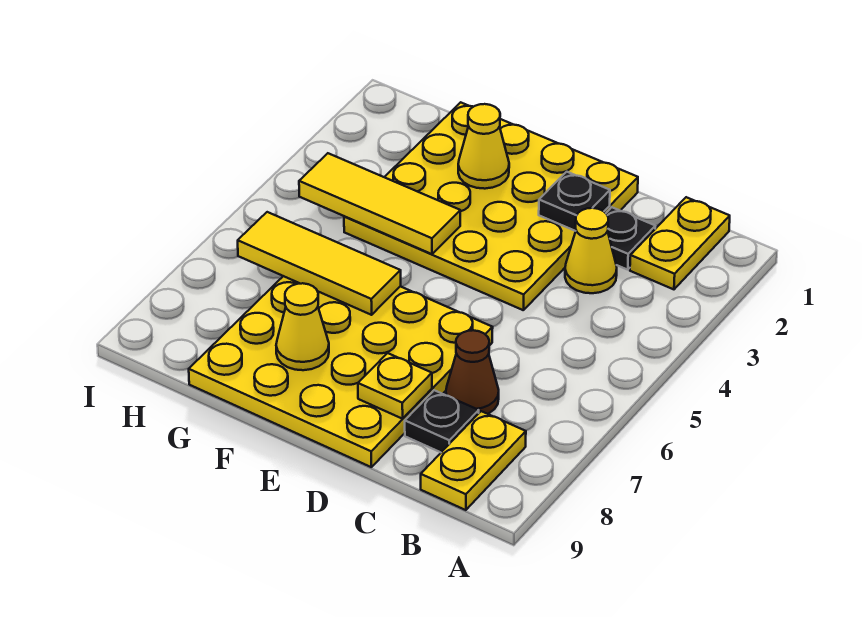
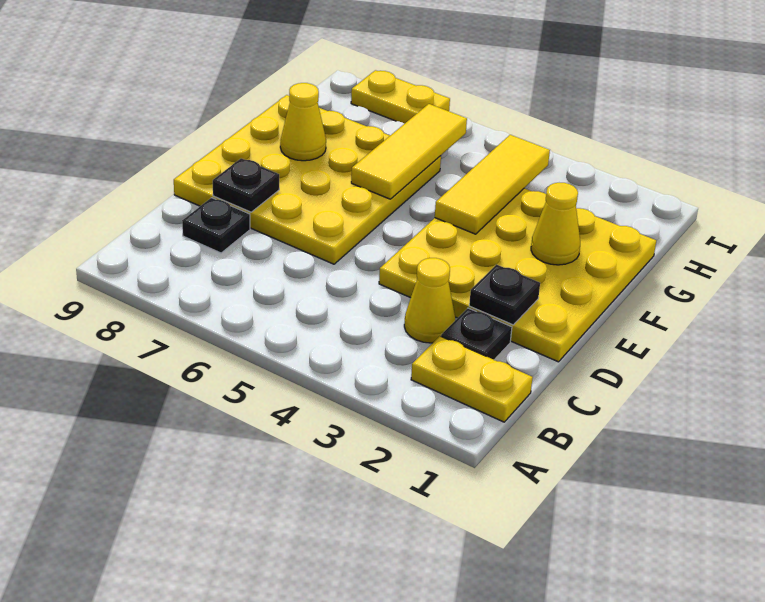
yellow plate B8:B9 level 1 -> yellow plate I7:I8 level 1
brown cone C7 level 1 -> none
yellow plate D8 level 2 -> black plate D8 level 2

